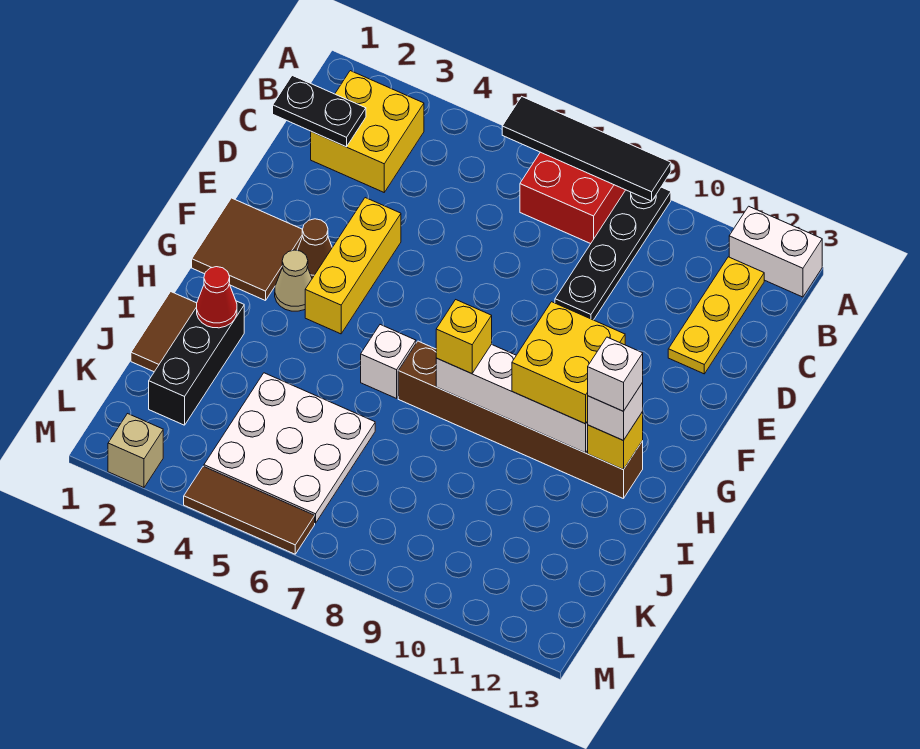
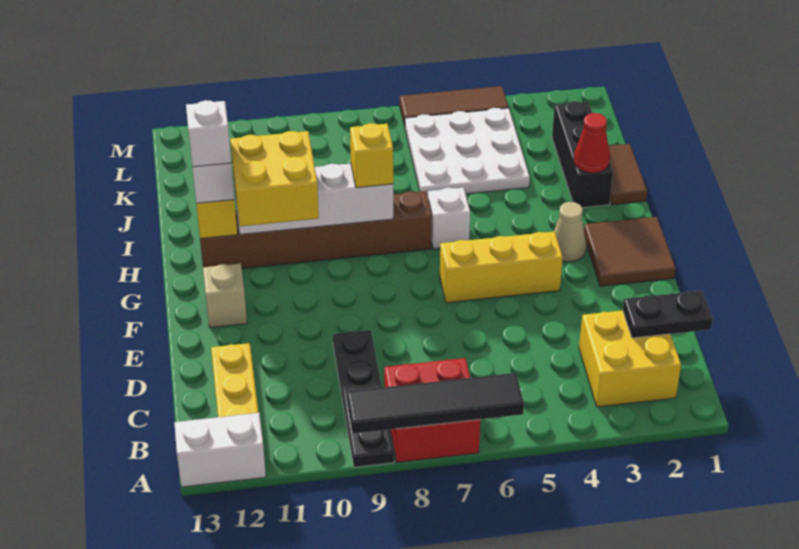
yellow brick E4:G4 level 1 -> yellow brick F4:F6 level 1
brown cone F3 level 1 -> none
tan brick M2 level 1 -> tan brick F12 level 1

